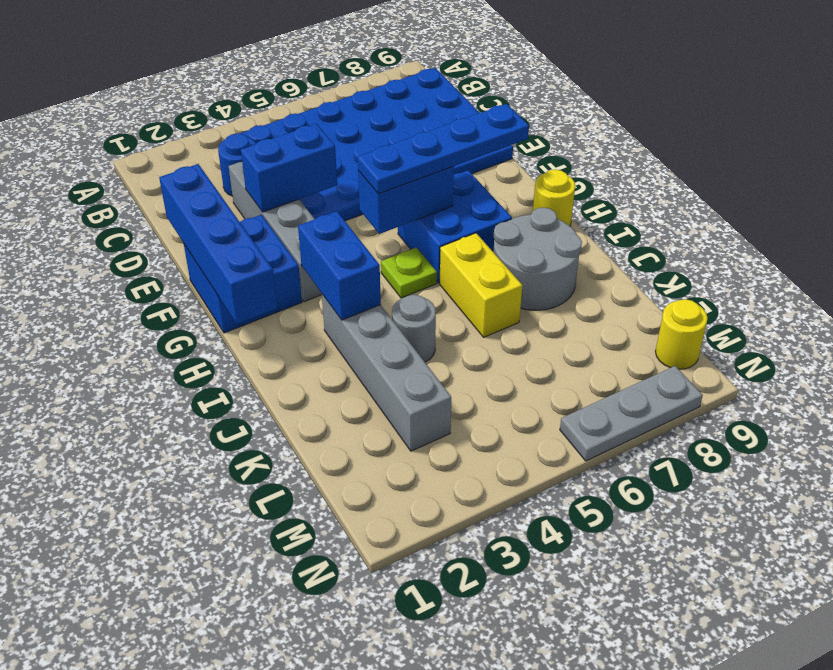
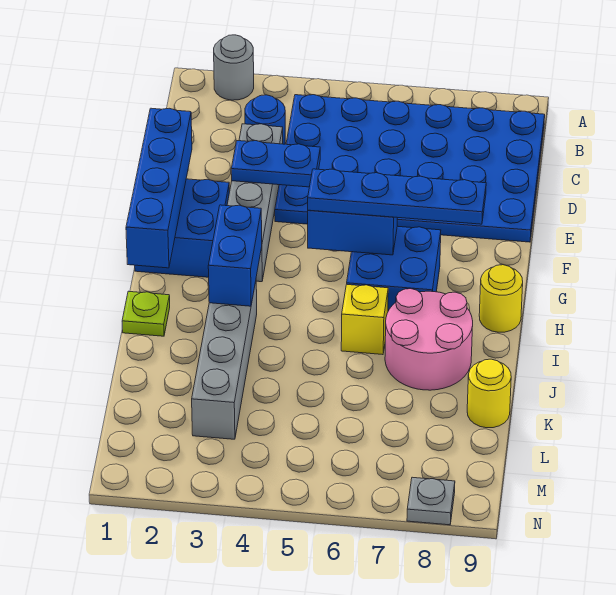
blue brick E3:E4 level 2 -> blue plate E3:E4 level 2
lime plate H5 level 1 -> lime plate I1 level 1
yellow brick I6:J6 level 1 -> yellow brick I6 level 1
grey round brick I7:J8 level 1 -> pink round brick I7:J8 level 1
grey round brick J4 level 1 -> grey round brick A2 level 1
yellow round brick M9 level 1 -> yellow round brick K9 level 1
grey plate N6:N8 level 1 -> grey plate N8 level 1

